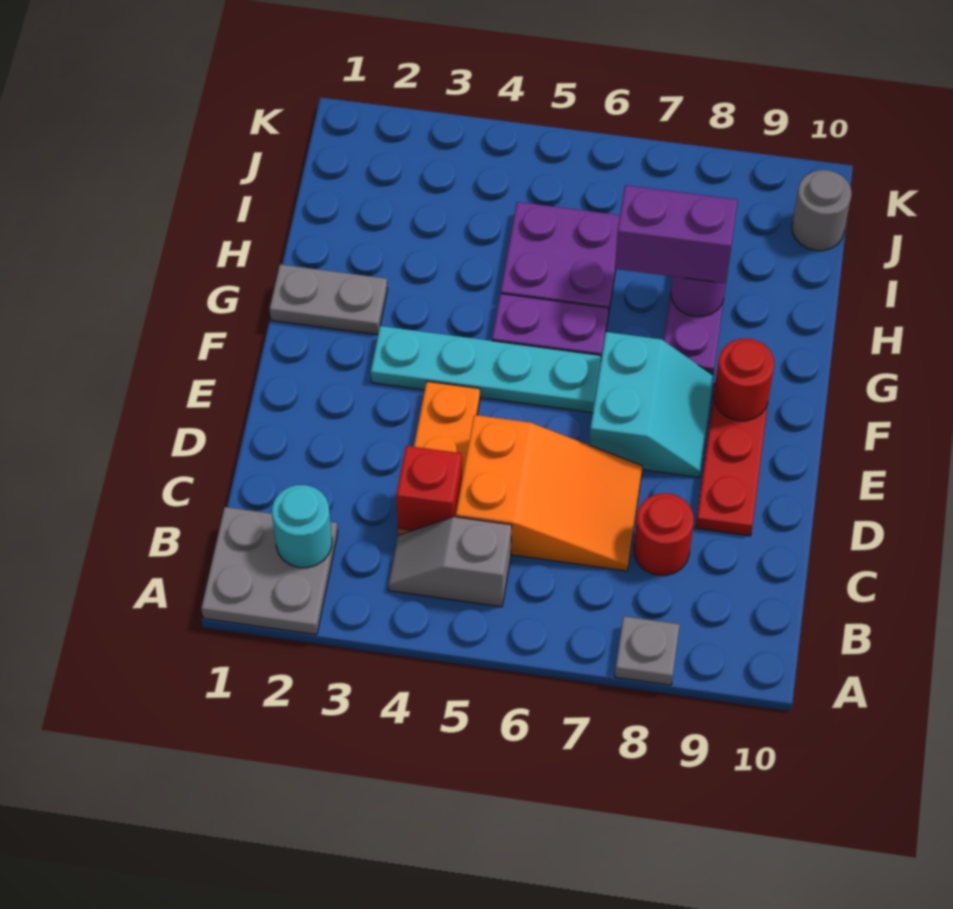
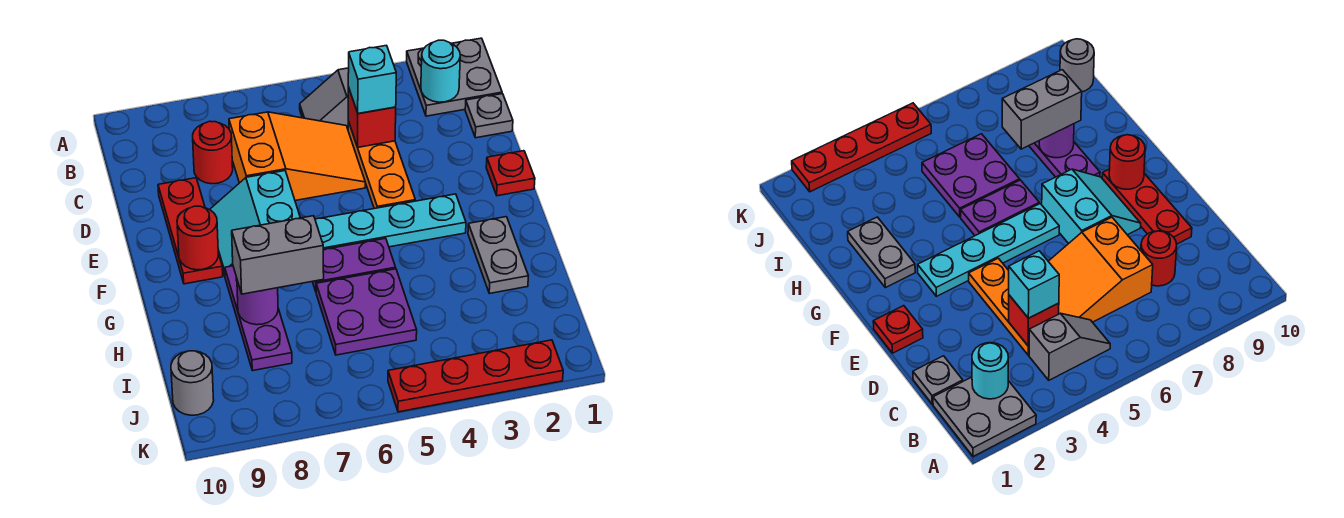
grey plate A8 level 1 -> grey plate C1 level 1
grey slope B4:B5 level 1 top 5 -> grey slope B4:B5 level 1 top 4
none -> cyan brick C4 level 3
orange slope C5:D7 level 1 top 5 -> orange slope C5:D7 level 1 top 7
none -> red plate E1 level 1
grey plate G1:G2 level 1 -> grey plate G2:H2 level 1
purple brick H7:H8 level 3 -> grey brick H7:H8 level 3
none -> red plate K2:K5 level 1

